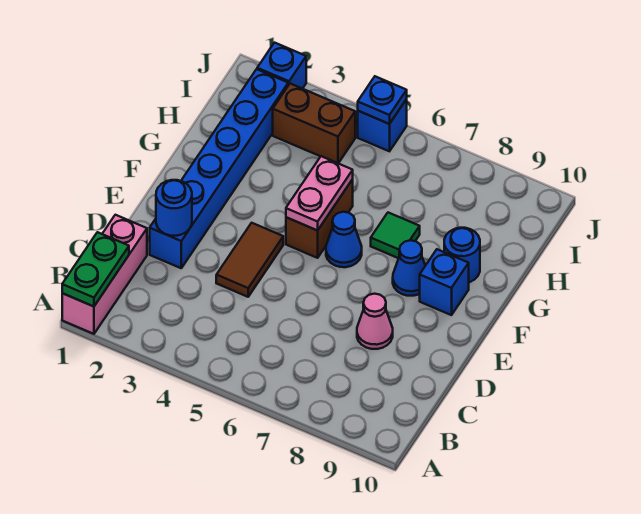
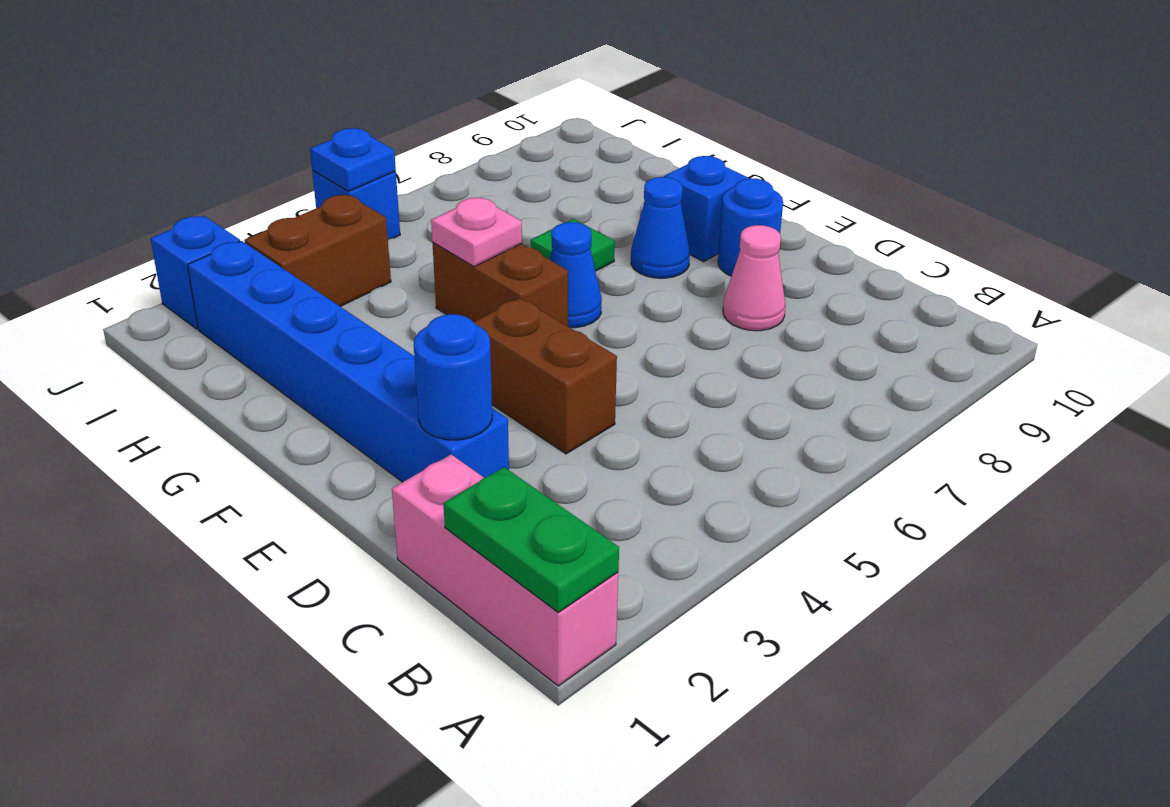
brown tile D4:E4 level 1 -> brown brick D4:E4 level 1
pink plate F5:G5 level 2 -> pink plate G5 level 2
blue round brick G9 level 1 -> blue round brick E9 level 1

